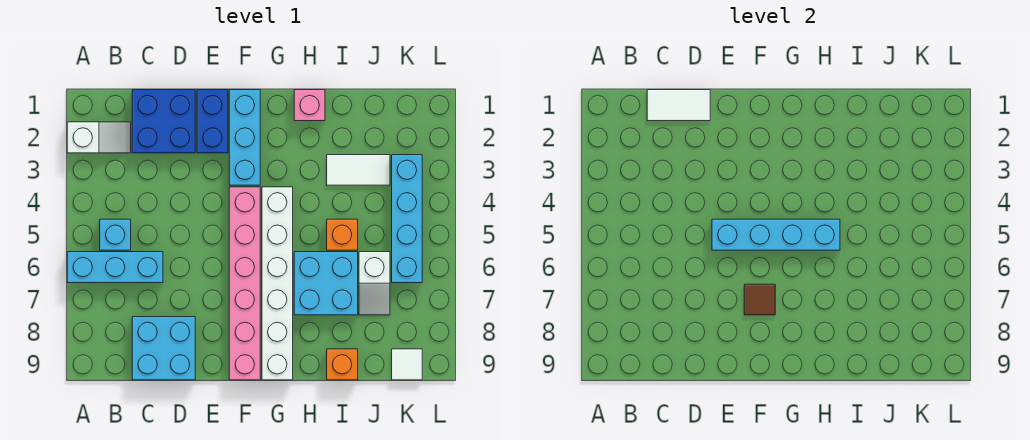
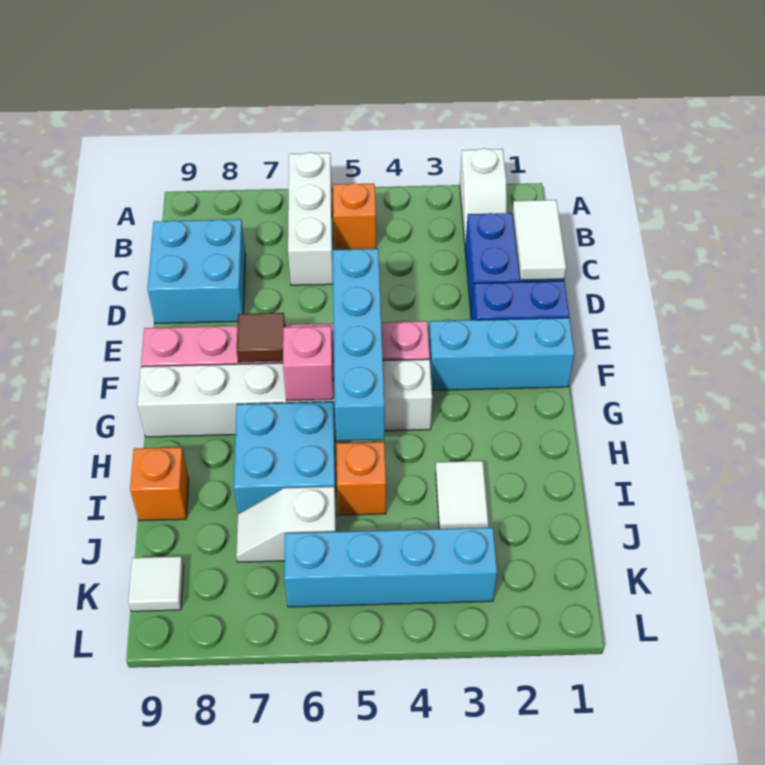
cyan brick A6:C6 level 1 -> white brick A6:C6 level 1
cyan brick B5 level 1 -> orange brick B5 level 1
pink brick H1 level 1 -> pink brick G6 level 2

